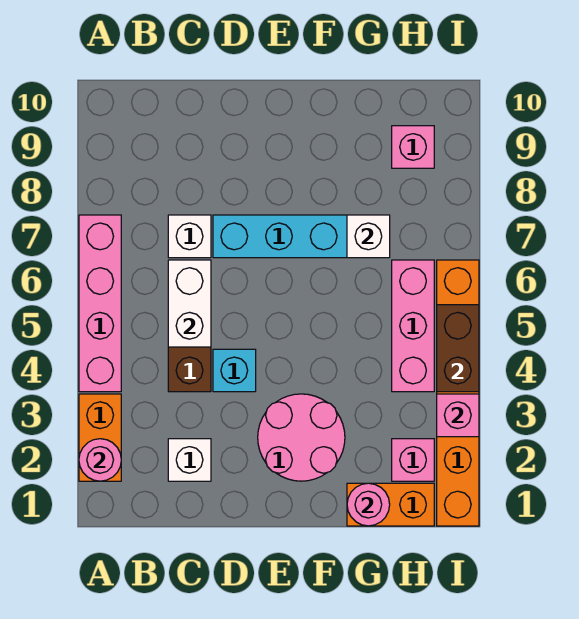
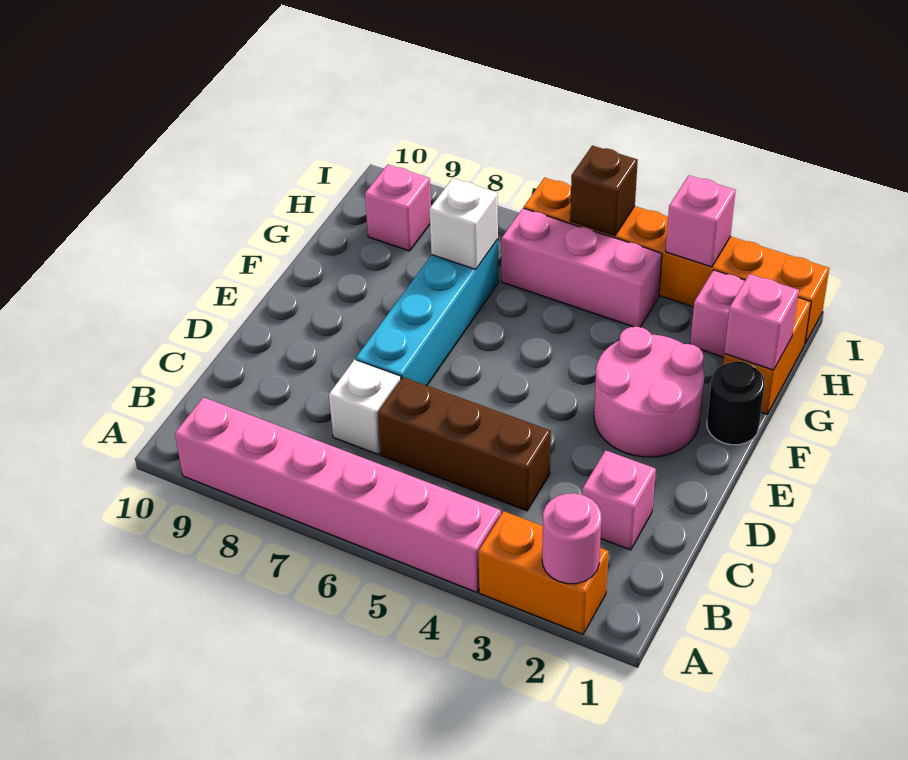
pink brick A4:A7 level 1 -> pink brick A4:A9 level 1
white brick C2 level 1 -> pink brick C2 level 1
white brick C5:C6 level 2 -> none
cyan brick D4 level 1 -> none
none -> black round brick F1 level 1
pink round brick G1 level 2 -> pink brick G1 level 2
brown brick I4:I5 level 2 -> brown brick I5 level 2

